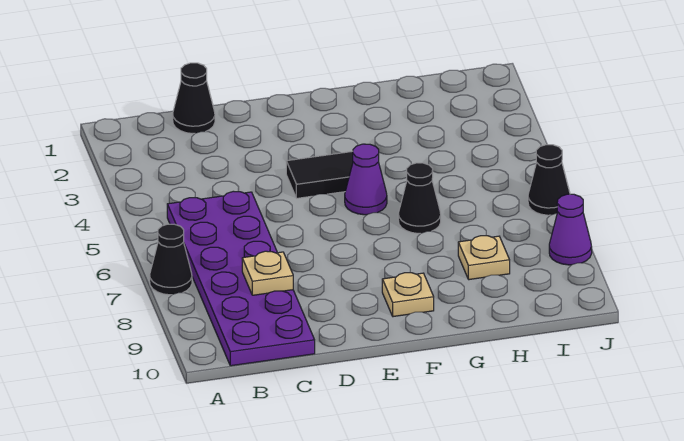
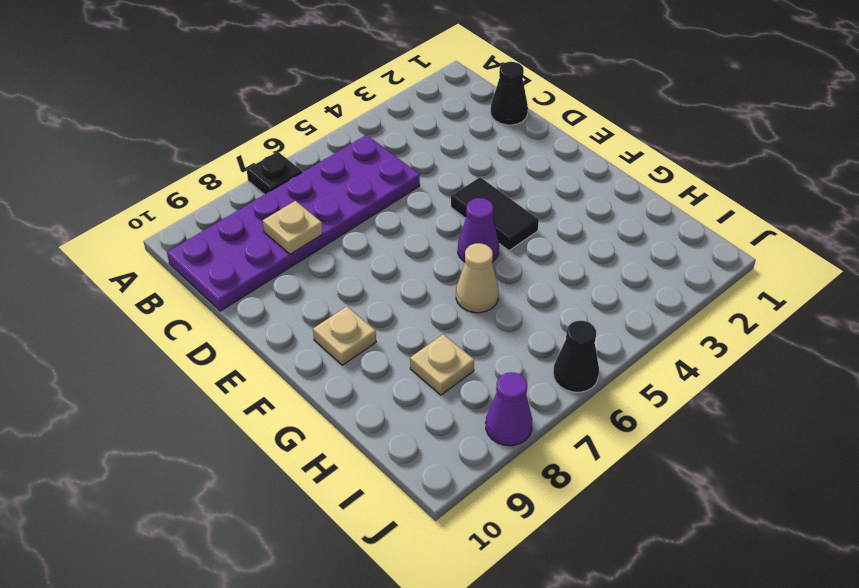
black cone A7 level 1 -> black plate A7 level 1
black cone G6 level 1 -> tan cone G6 level 1

